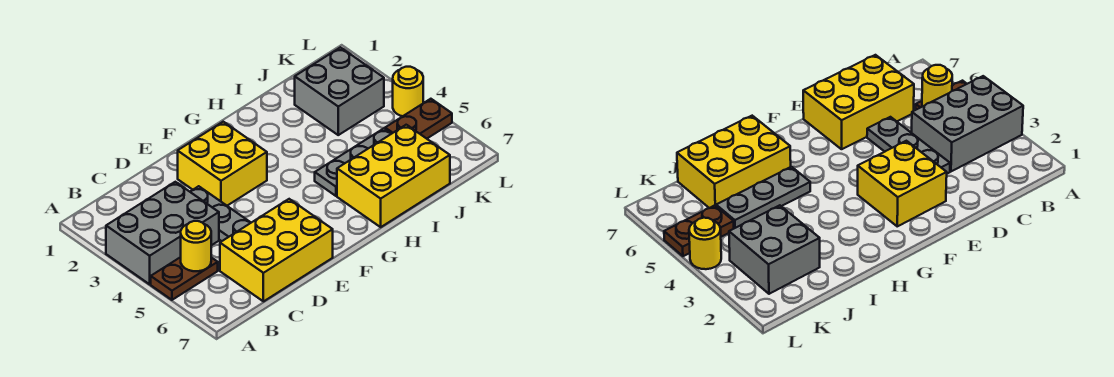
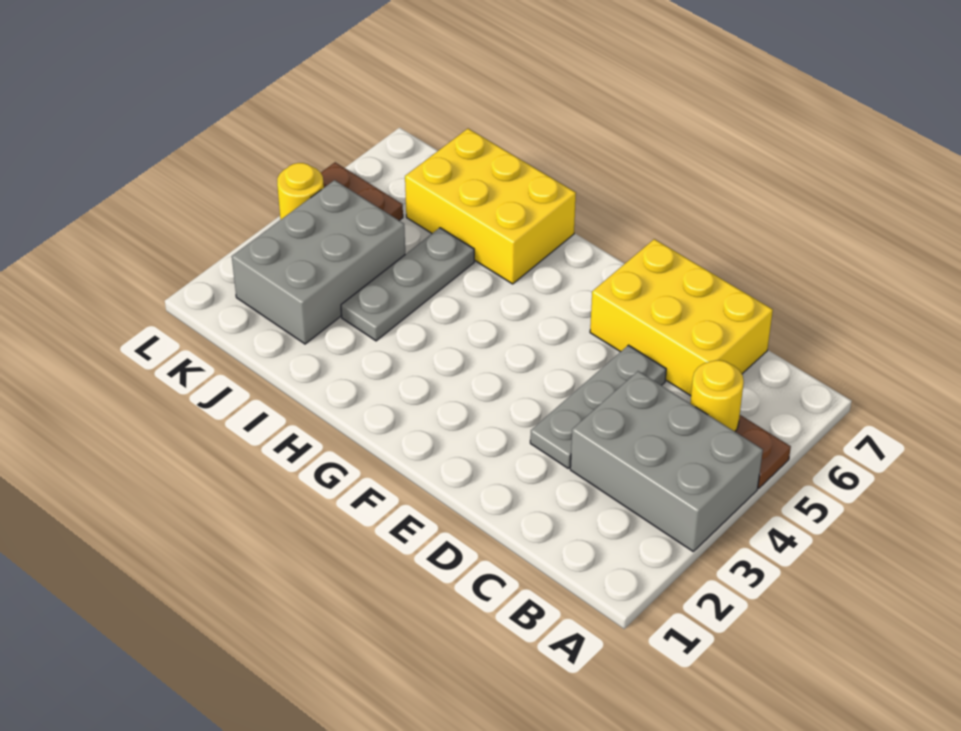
yellow brick E2:F3 level 1 -> none
grey plate H5:J5 level 1 -> grey plate I3:I5 level 1
grey brick J2:K3 level 1 -> grey brick J2:K4 level 1

